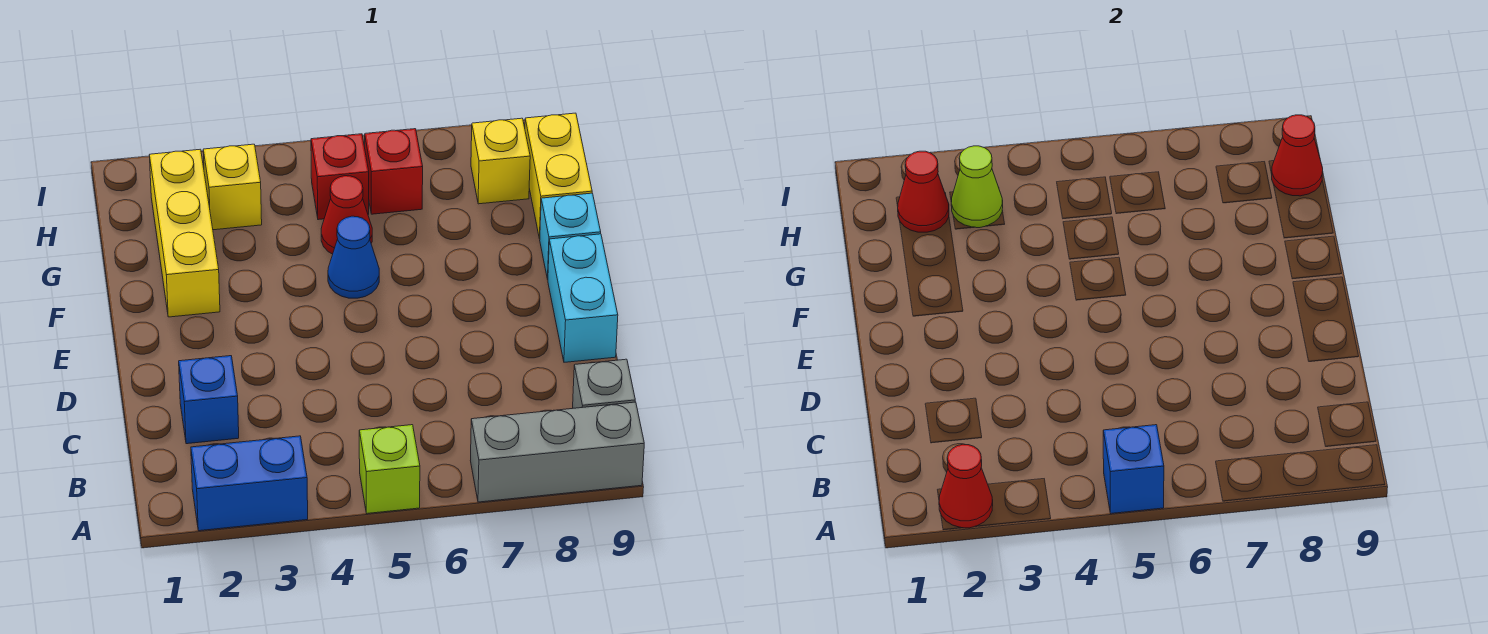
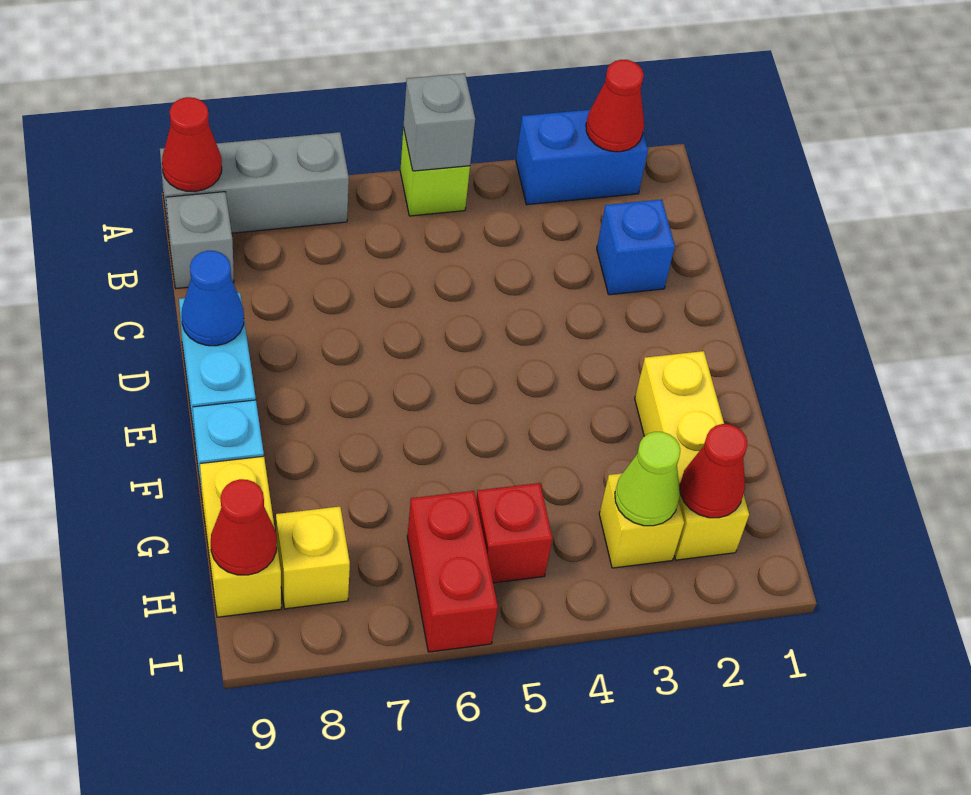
blue brick A5 level 2 -> grey brick A5 level 2
blue cone F5 level 1 -> blue cone D9 level 2
red cone G5 level 1 -> red cone A9 level 2
red brick H6 level 1 -> red brick H6:I6 level 1

